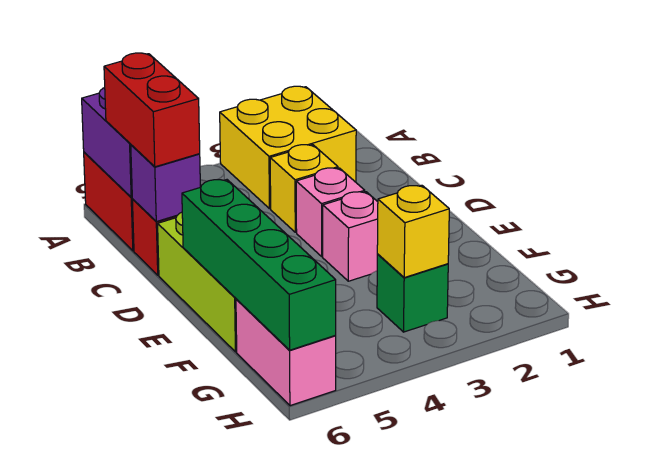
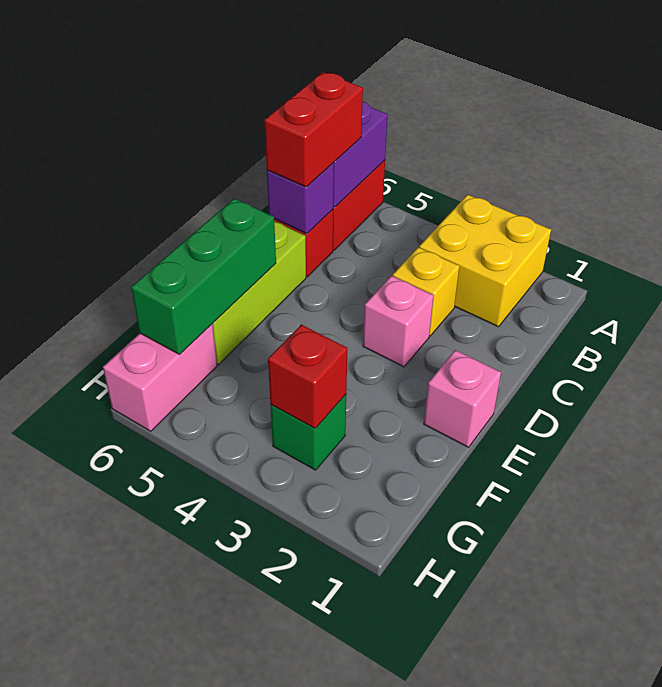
pink brick E3 level 1 -> pink brick E1 level 1
green brick E6:H6 level 2 -> green brick E6:G6 level 2
yellow brick G3 level 2 -> red brick G3 level 2

